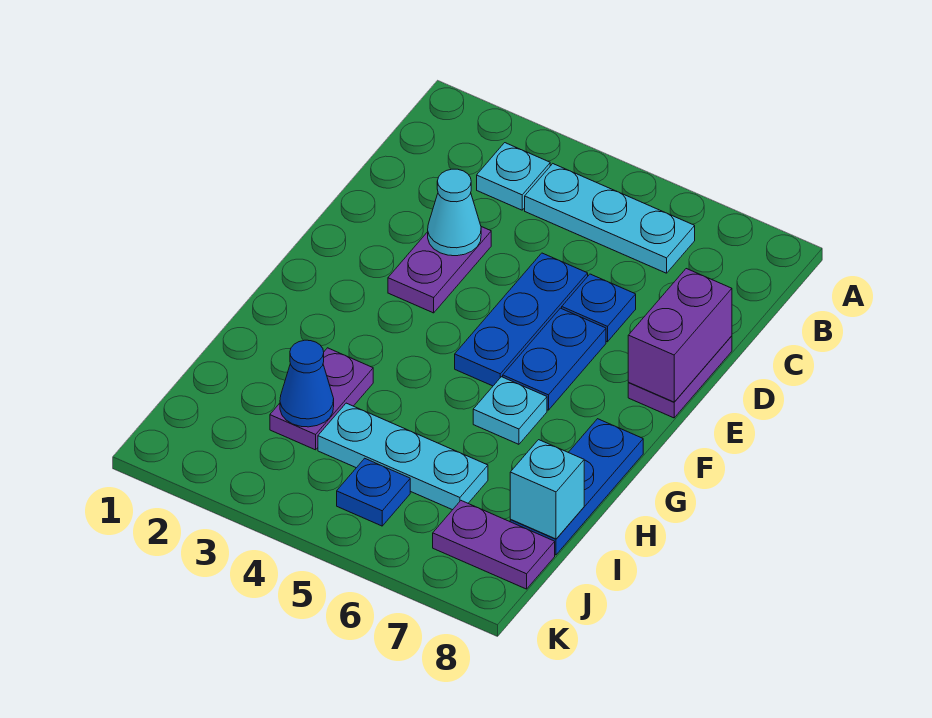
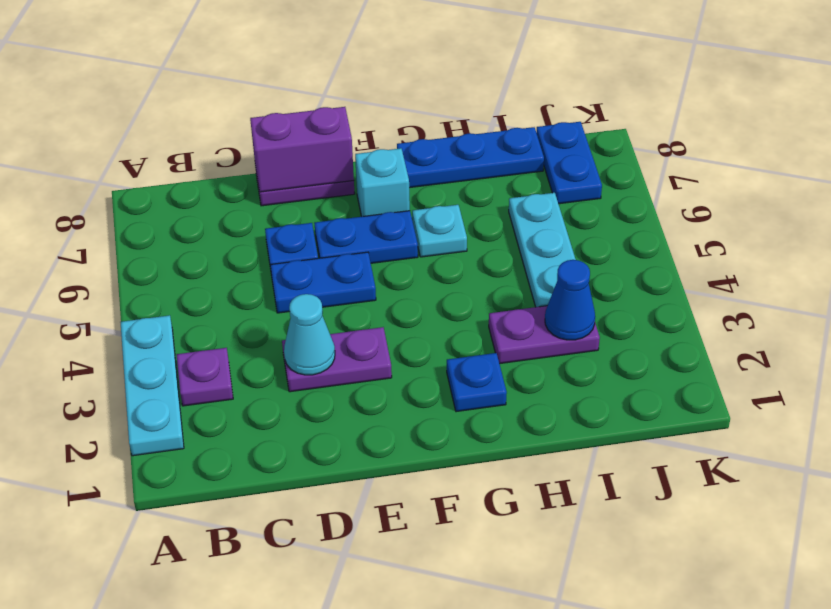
cyan plate B3 level 1 -> purple plate B3 level 1
cyan plate B4:B6 level 1 -> cyan plate A2:A4 level 1
blue plate D5:F5 level 1 -> blue plate D5:E5 level 1
cyan brick I8 level 2 -> cyan brick F7 level 1
blue plate J5 level 1 -> blue plate G2 level 1
purple plate J7:J8 level 1 -> blue plate J7:J8 level 1

